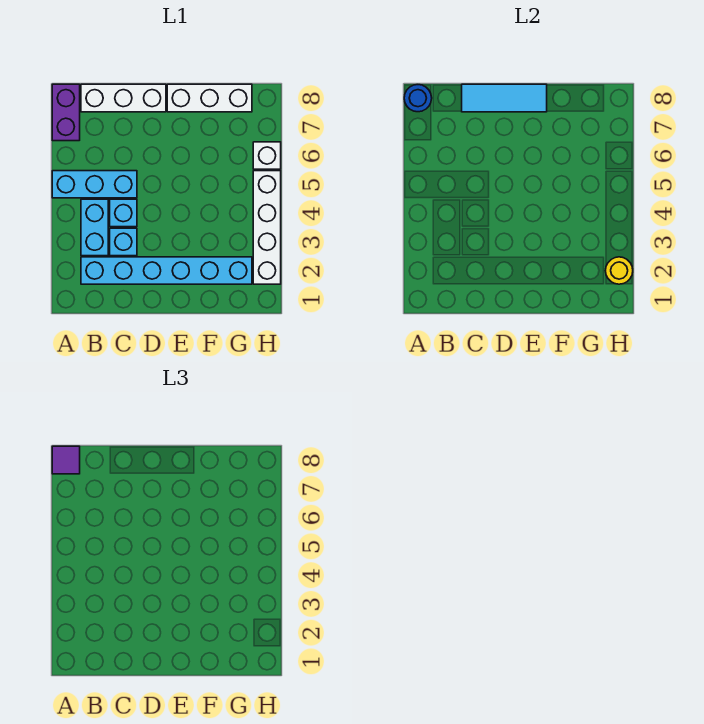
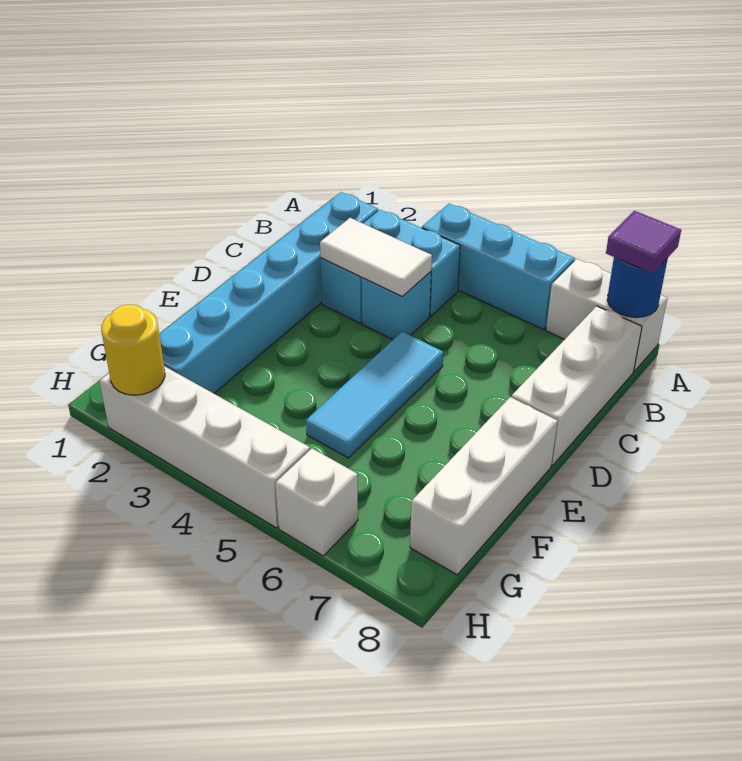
cyan brick A5:C5 level 1 -> cyan brick A4:A6 level 1
purple brick A7:A8 level 1 -> white brick A7:A8 level 1
none -> white tile C3:C4 level 2
cyan tile C8:E8 level 2 -> cyan tile D5:F5 level 1

